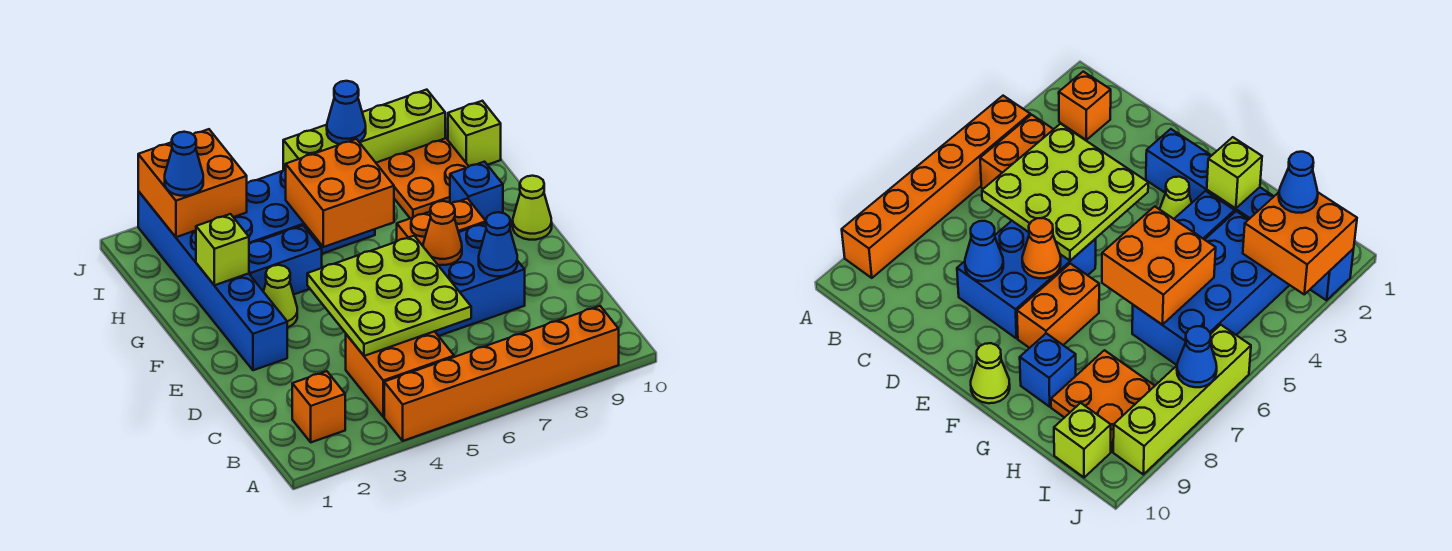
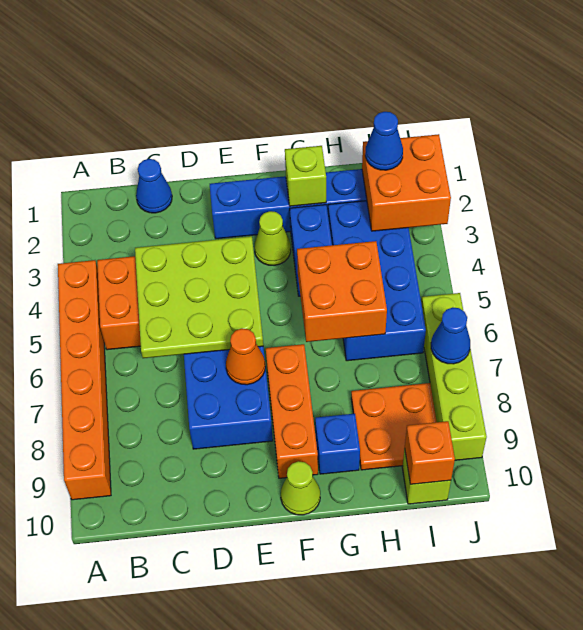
orange brick B2 level 1 -> orange brick I10 level 2
blue cone D8 level 2 -> blue cone C1 level 1
orange brick F7:F8 level 1 -> orange brick F7:F9 level 1

